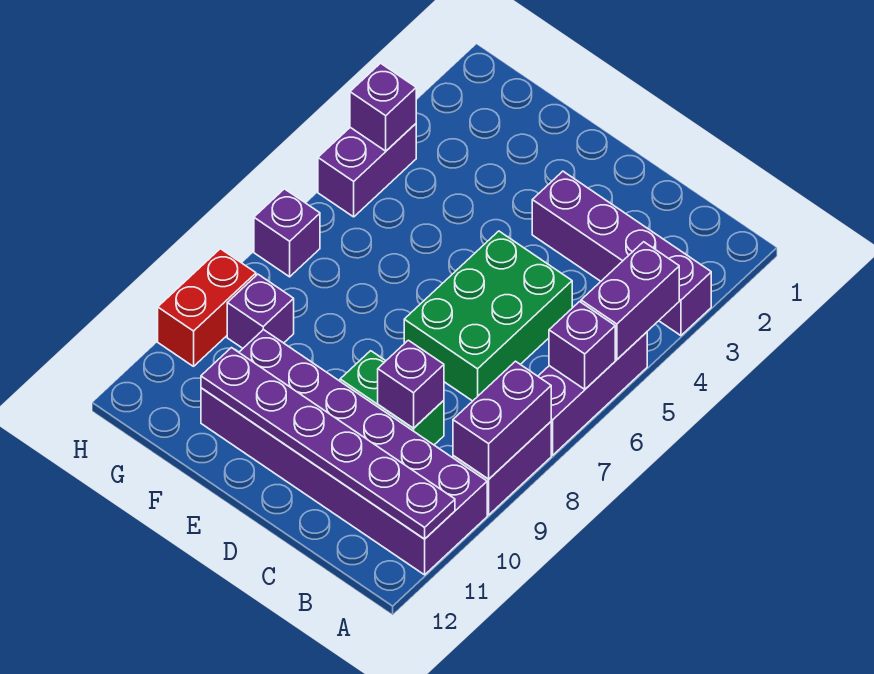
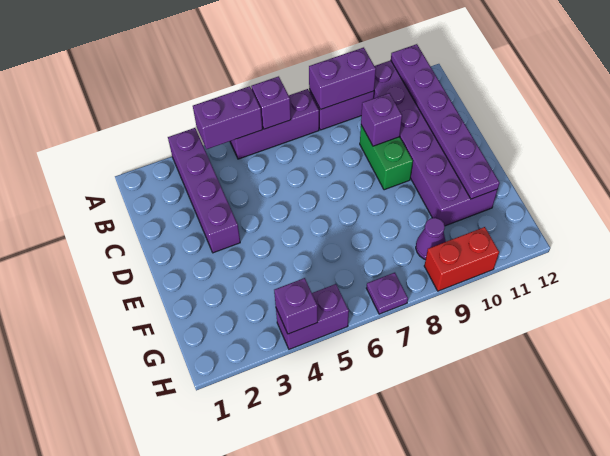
green brick C5:D7 level 1 -> none
purple brick G9 level 1 -> purple cone G9 level 1
purple brick H7 level 1 -> purple plate H7 level 1

